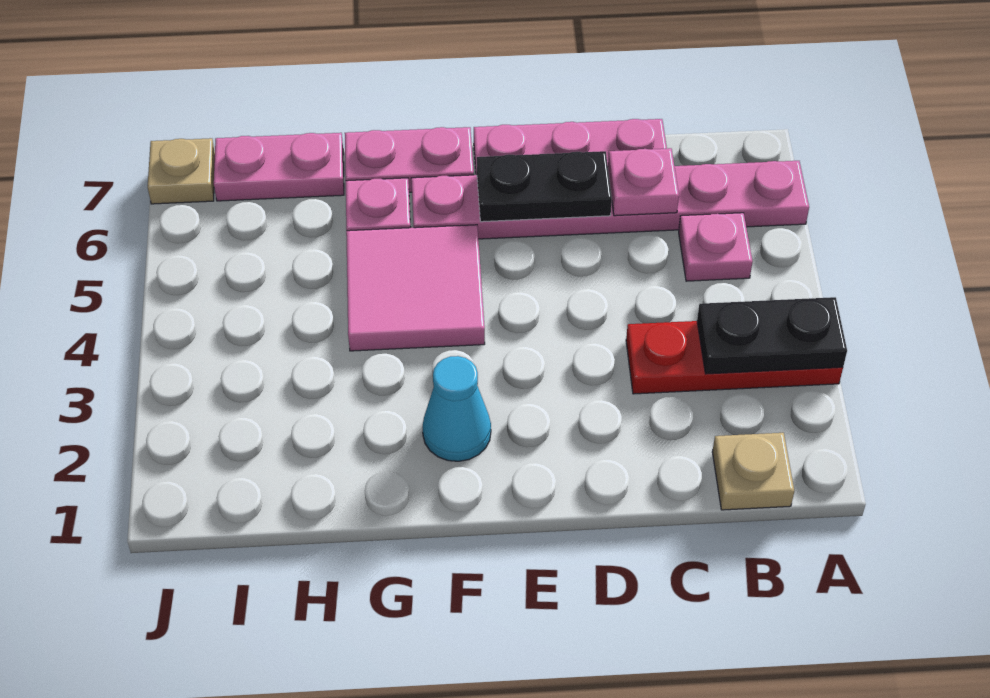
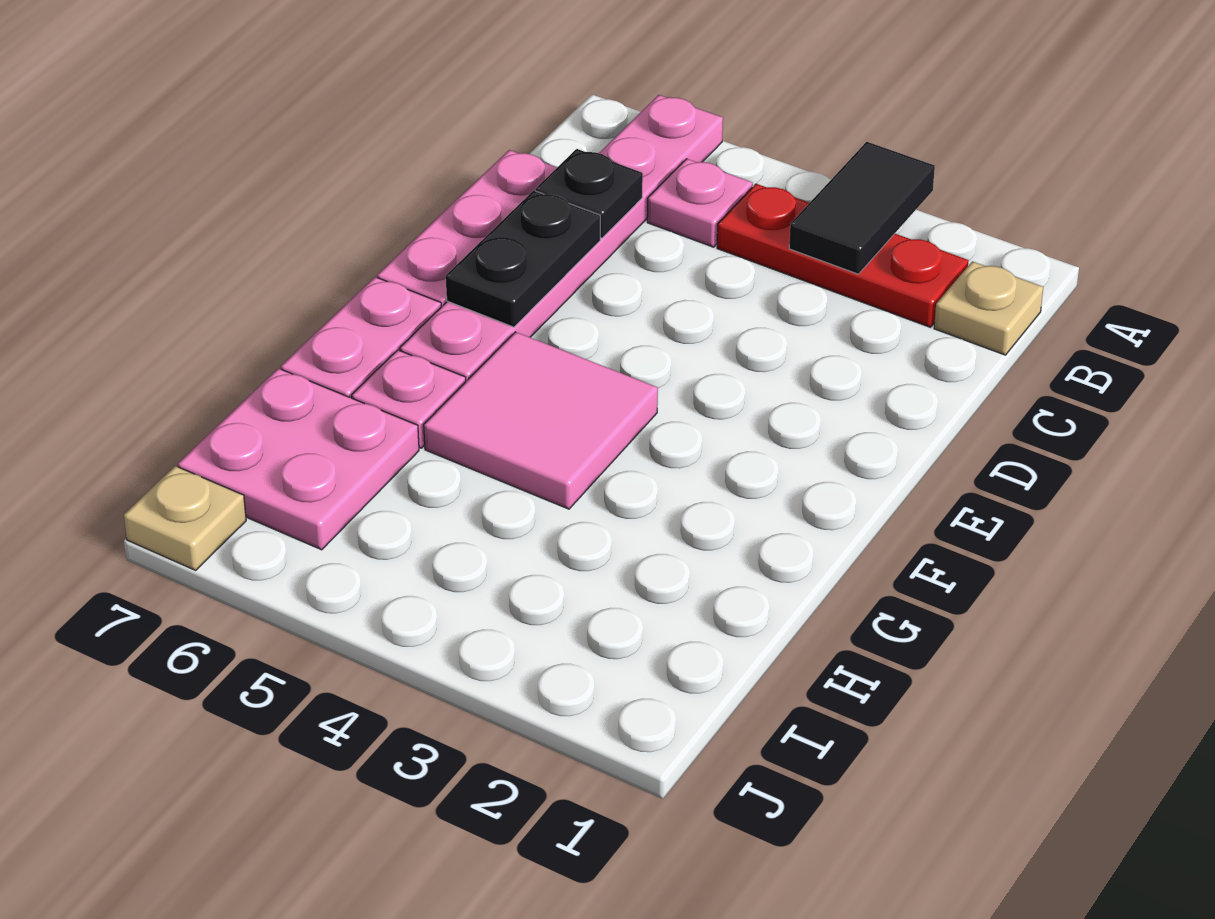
red plate A3:C3 level 1 -> red plate B2:B4 level 1
black plate A3:B3 level 2 -> black tile A3:B3 level 2
pink plate C6 level 2 -> black plate C6 level 2
cyan cone F2 level 1 -> none
pink plate H7:I7 level 1 -> pink plate H6:I7 level 1

